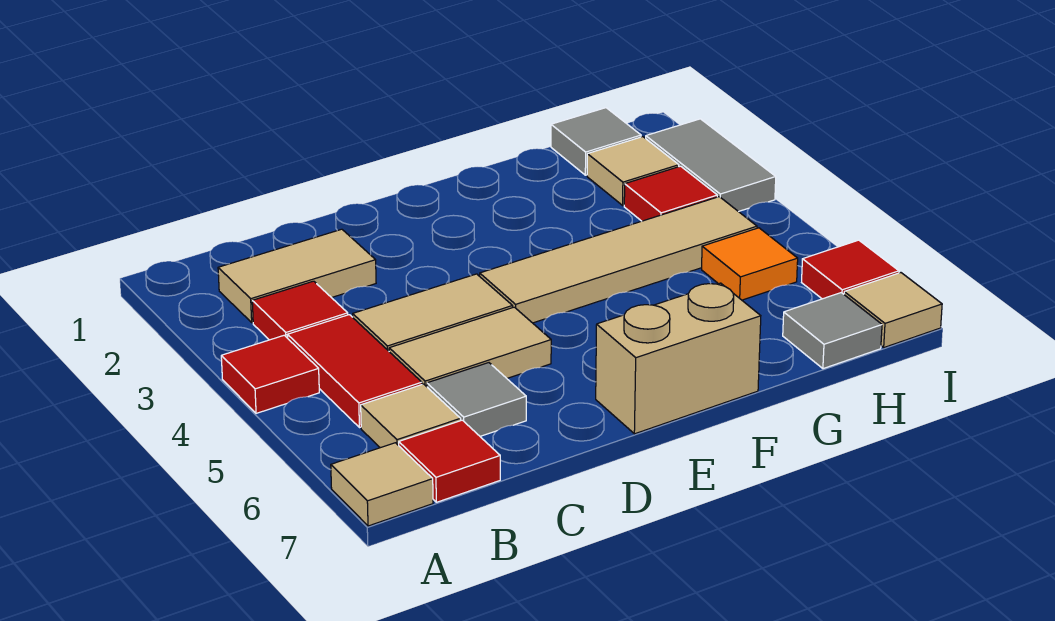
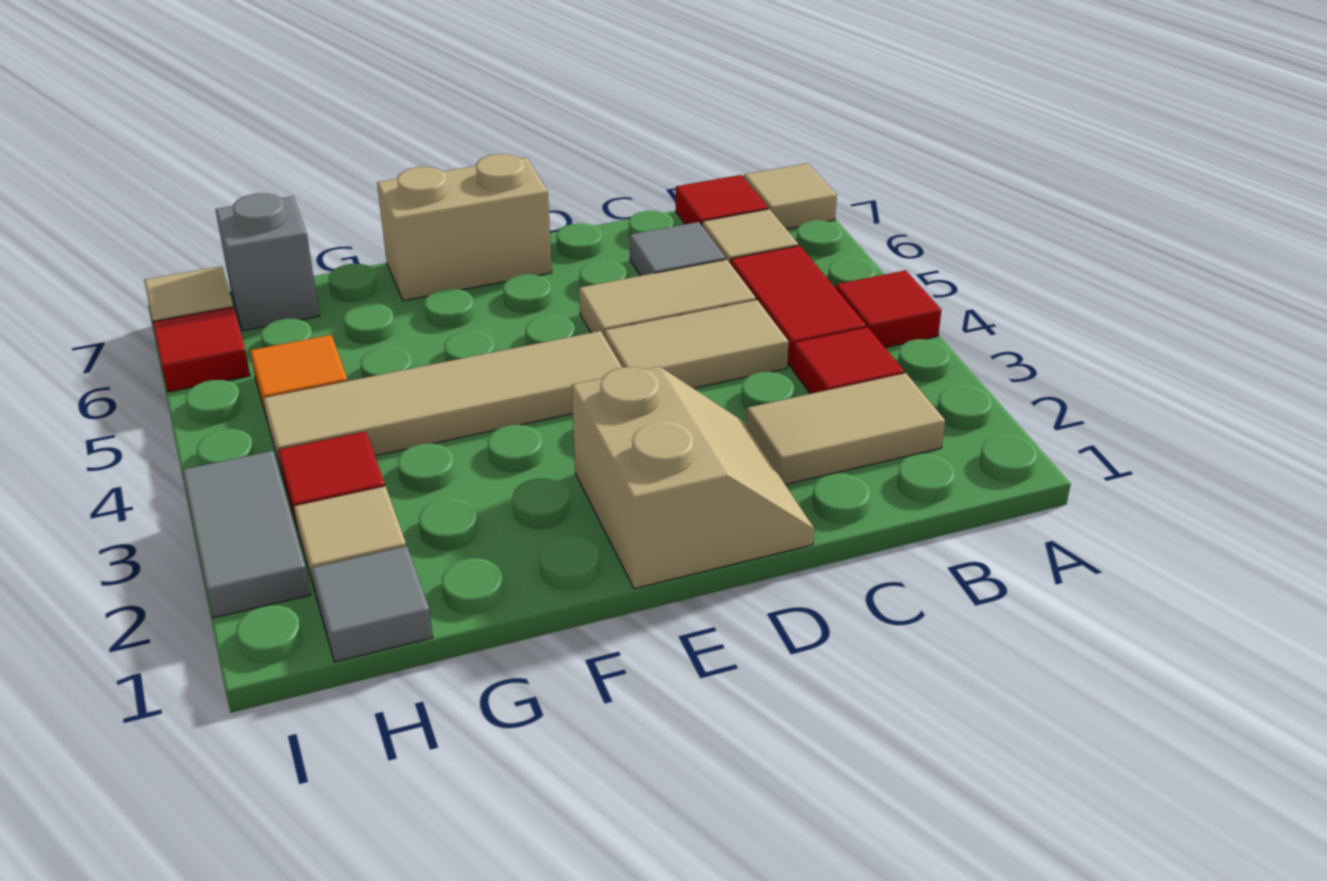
none -> tan slope D1:E2 level 1 top E
grey tile H7 level 1 -> grey brick H7 level 1

